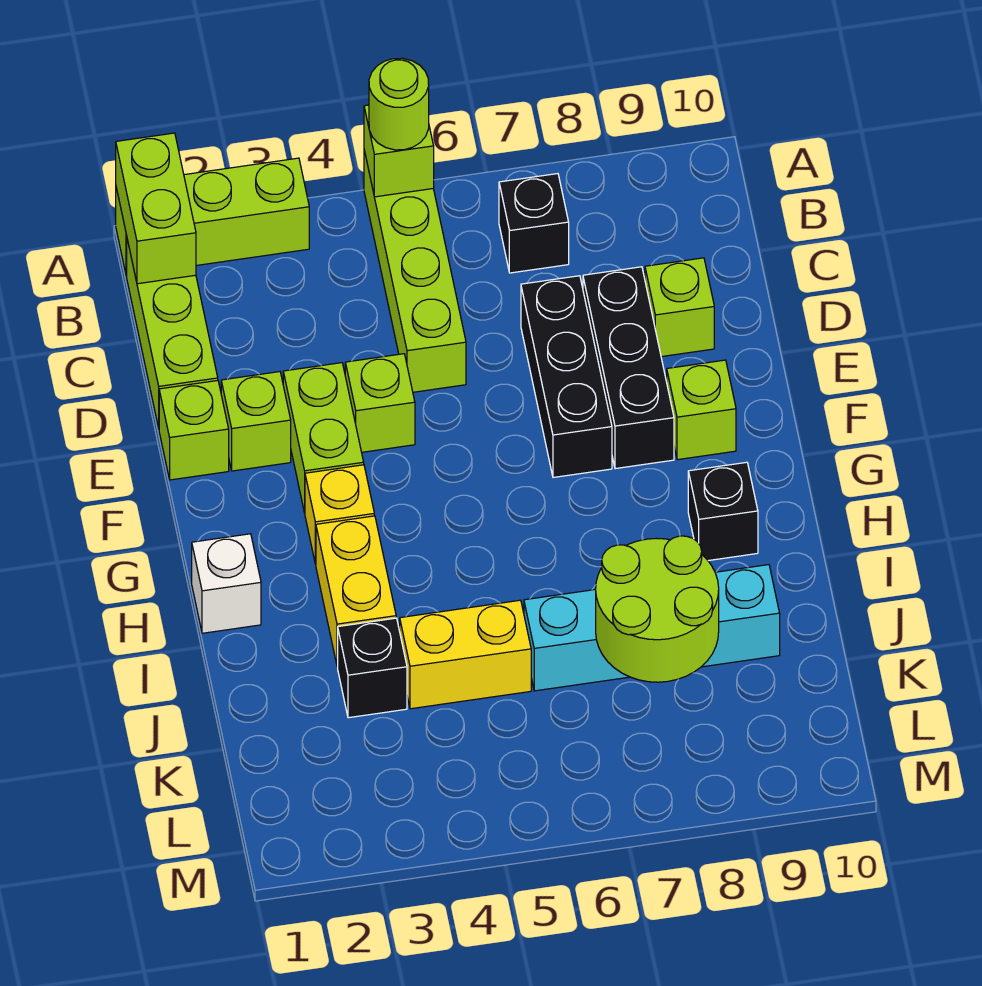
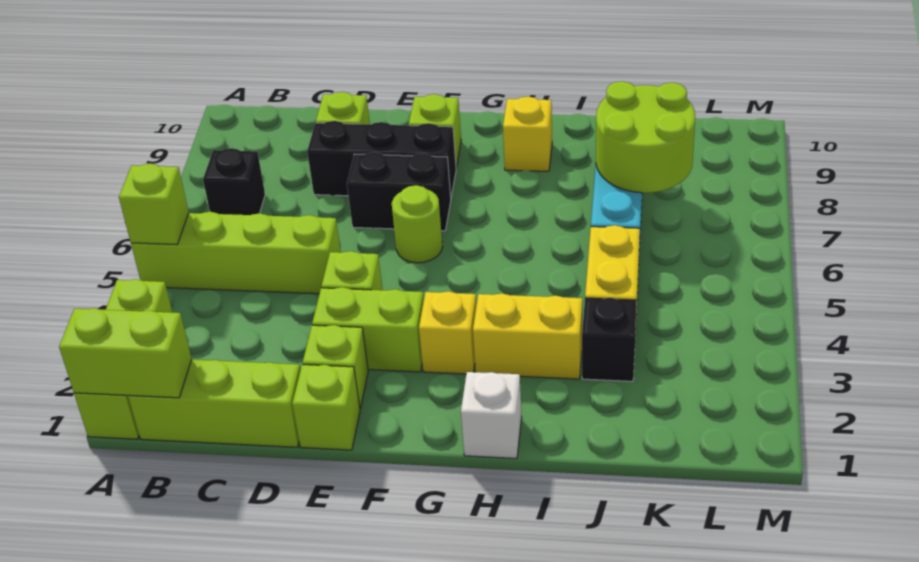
lime round brick A5 level 3 -> lime round brick F6 level 1
black brick D7:F7 level 1 -> black brick E7:F7 level 1
black brick H9 level 1 -> yellow brick H9 level 1

